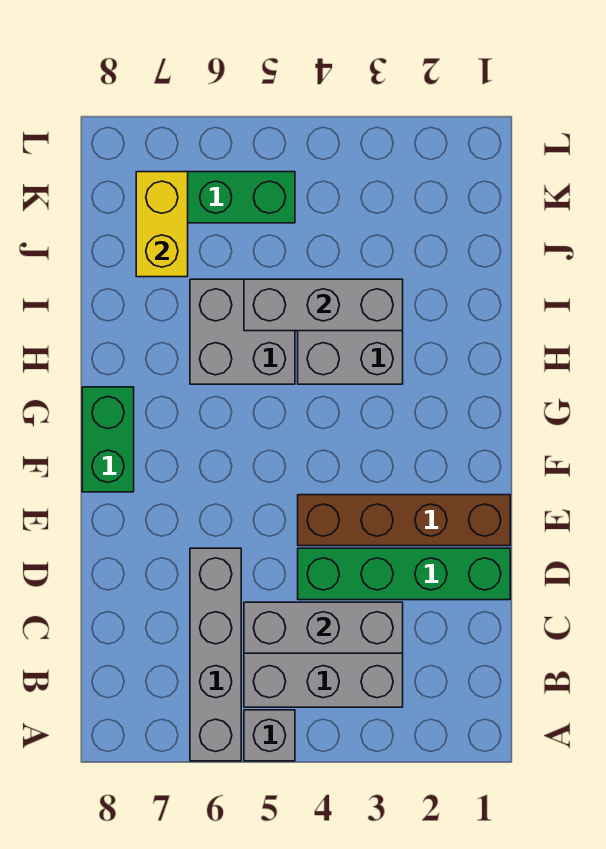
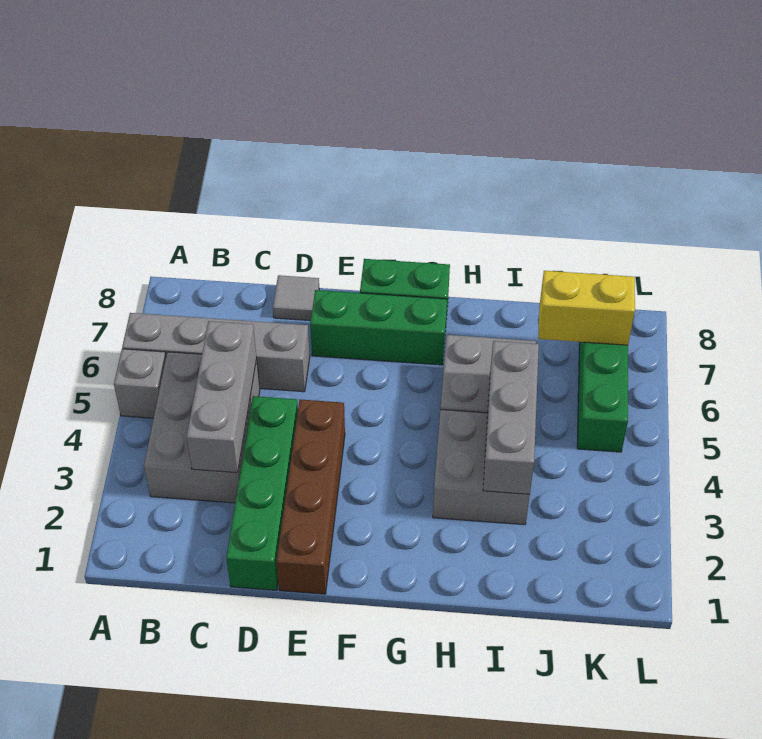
none -> grey tile D8 level 1
none -> green brick E7:G7 level 1

